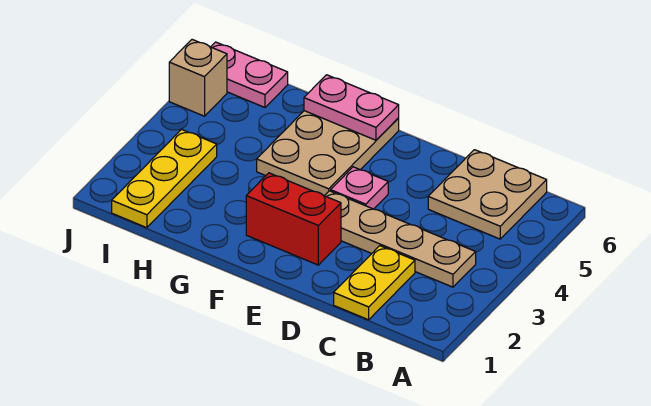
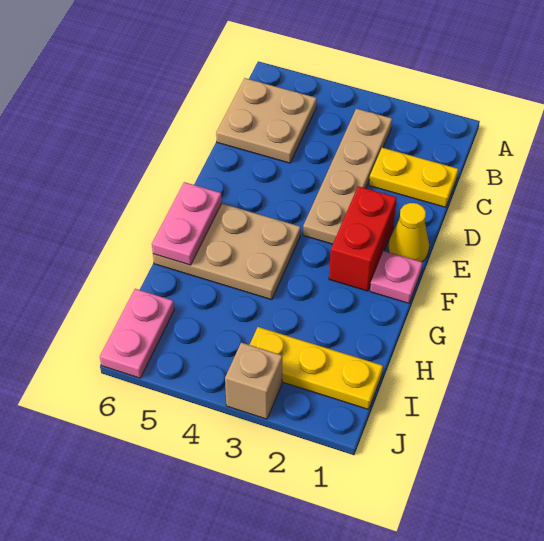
none -> yellow cone E1 level 1
pink plate E4 level 1 -> pink plate F1 level 1
tan brick J5 level 1 -> tan brick J3 level 1

